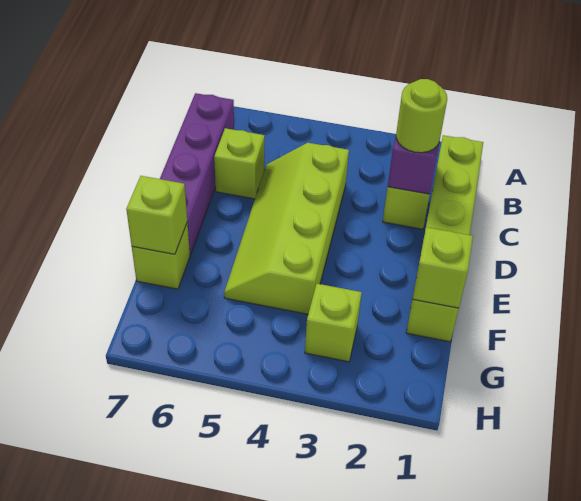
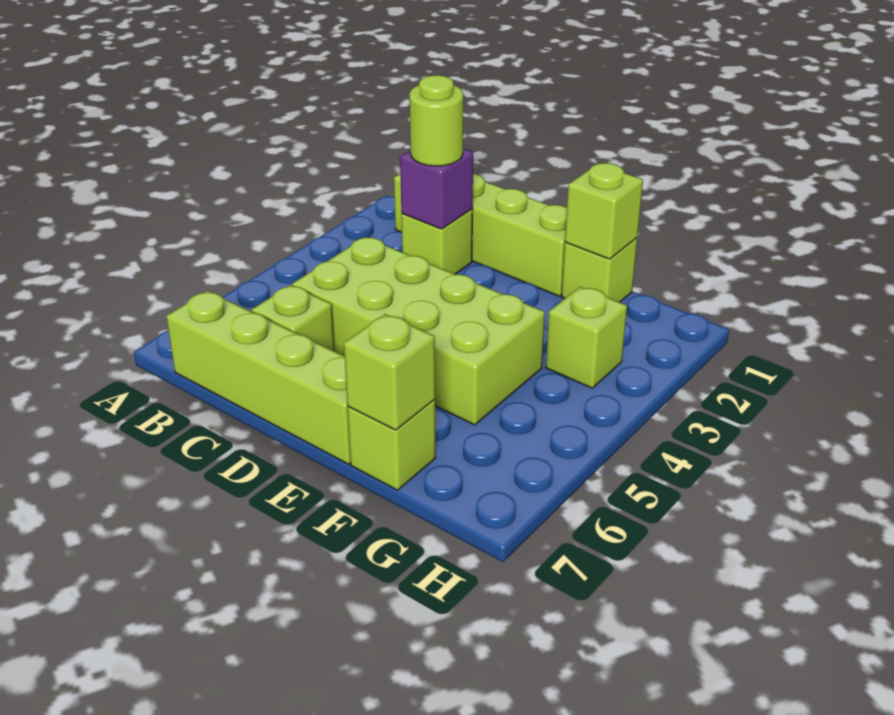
purple brick B7:E7 level 1 -> lime brick B7:E7 level 1
lime slope C4:F5 level 1 top 4 -> lime brick C4:F5 level 1

